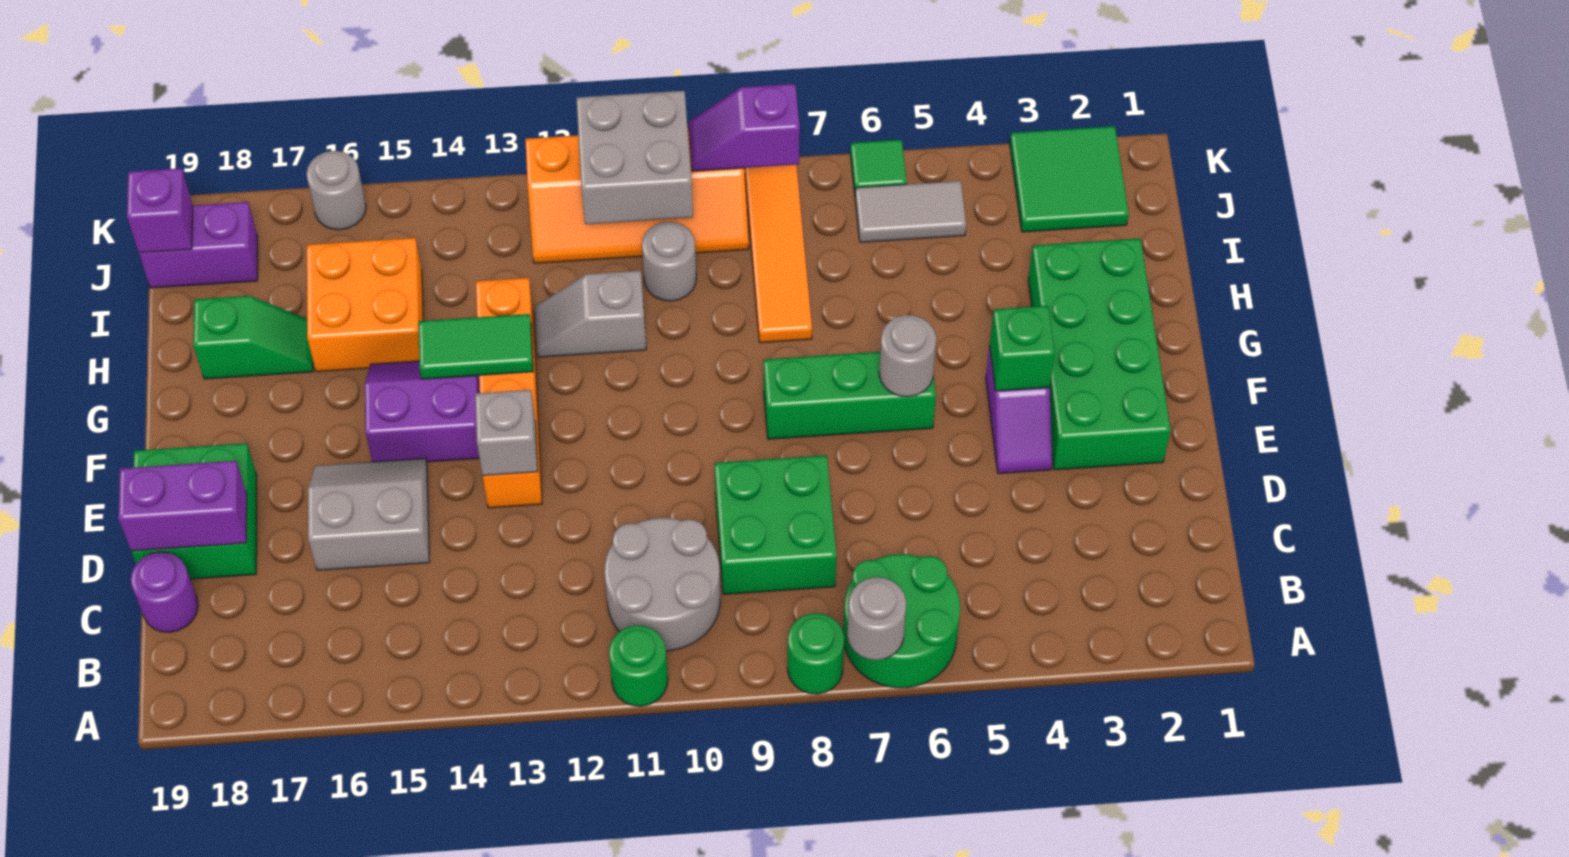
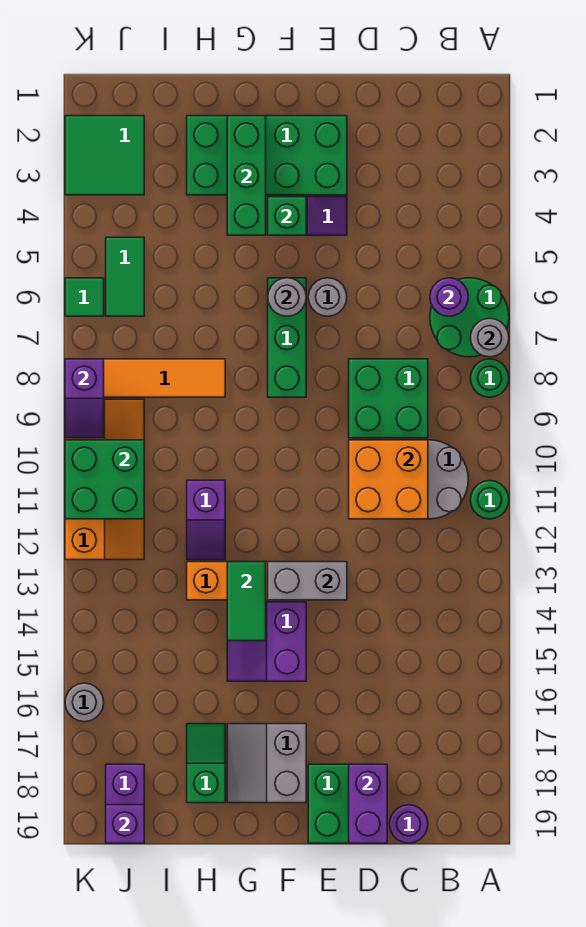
none -> purple round brick B6 level 2
grey slope D15:E16 level 1 top D -> grey slope F17:G18 level 1 top F
grey brick E13 level 2 -> grey brick E13:F13 level 2
none -> green brick G2:G4 level 2
grey slope H11:H12 level 1 top 11 -> purple slope H11:H12 level 1 top 11
orange brick H15:I16 level 1 -> orange brick C10:D11 level 2
grey round brick I10 level 1 -> grey round brick E6 level 1
grey tile J5:J6 level 1 -> green tile J5:J6 level 1
grey brick J10:K11 level 2 -> green brick J10:K11 level 2

